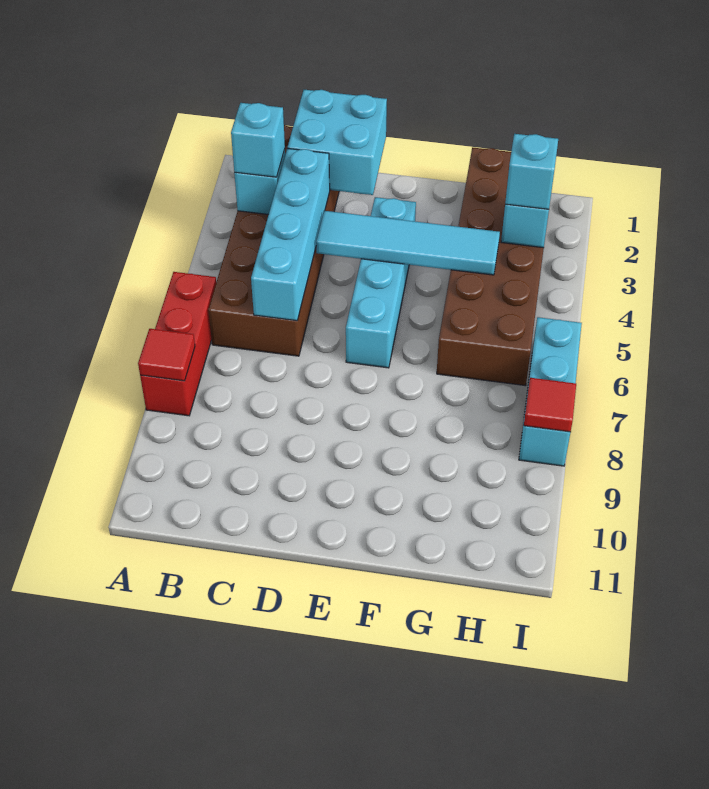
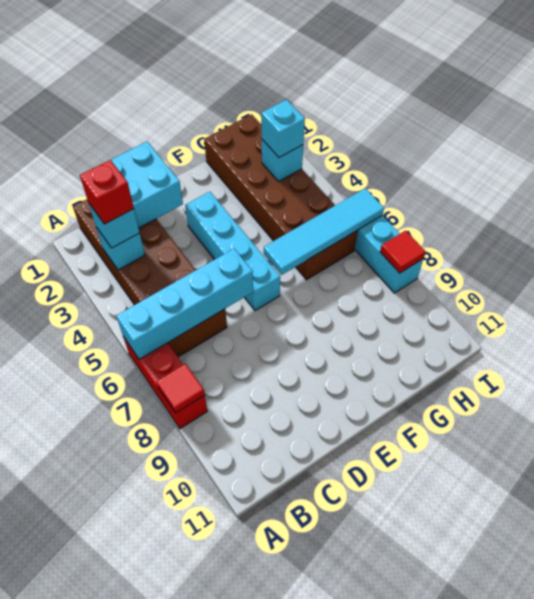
none -> red brick B3 level 4
cyan brick C3:C6 level 2 -> cyan brick A6:D6 level 2
cyan tile D4:G4 level 2 -> cyan tile F6:I6 level 2

